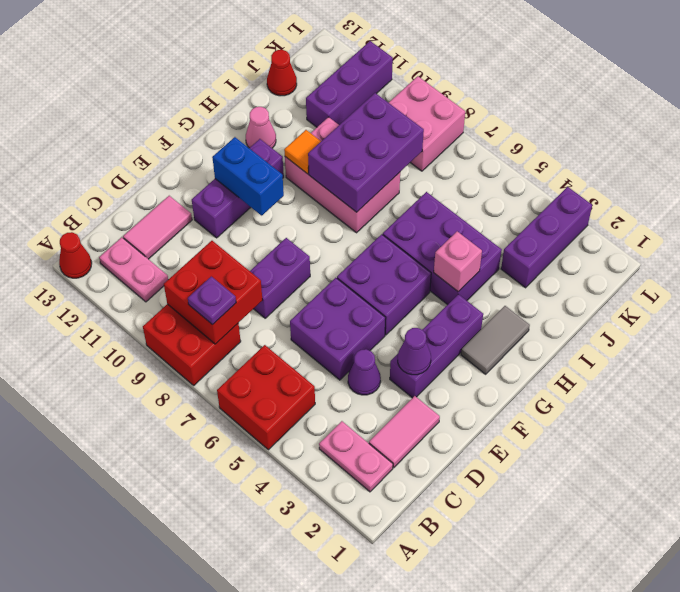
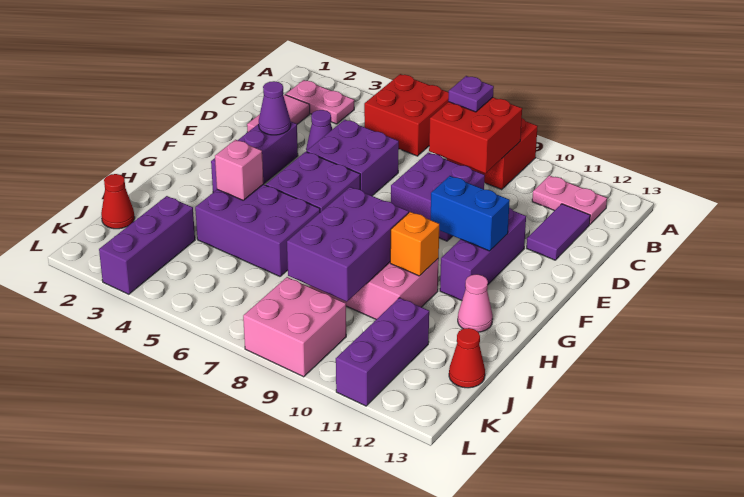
red cone A13 level 1 -> red cone J1 level 1
pink tile C12:D12 level 1 -> purple tile C12:D12 level 1
purple brick D8:E8 level 1 -> purple brick D8:E9 level 1
grey tile G2:H2 level 1 -> none
orange tile H10 level 2 -> orange brick H10 level 2

